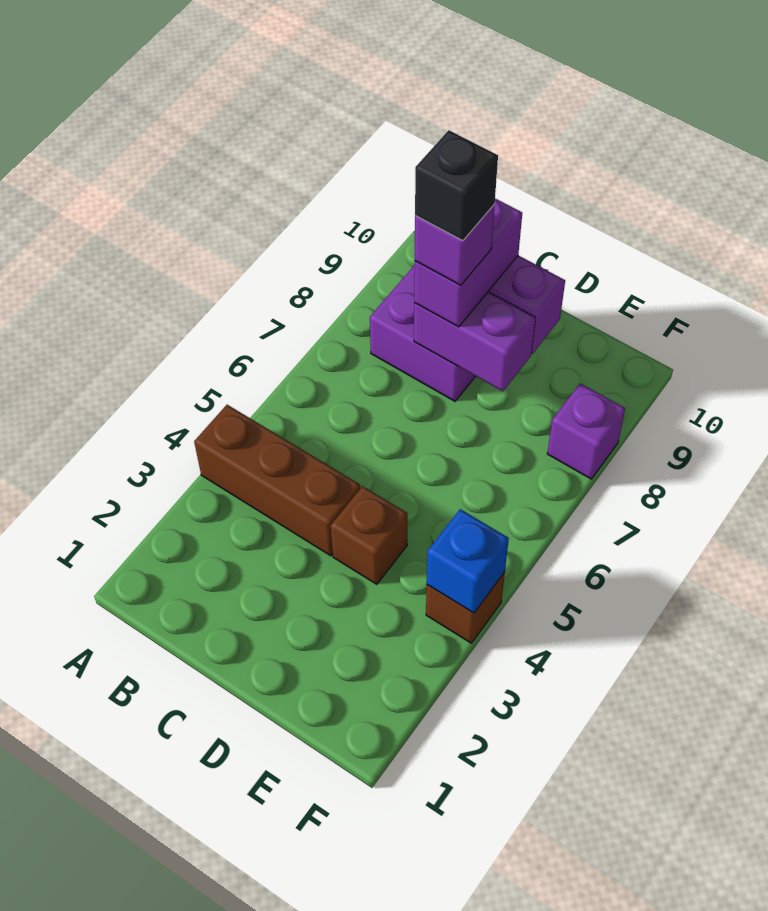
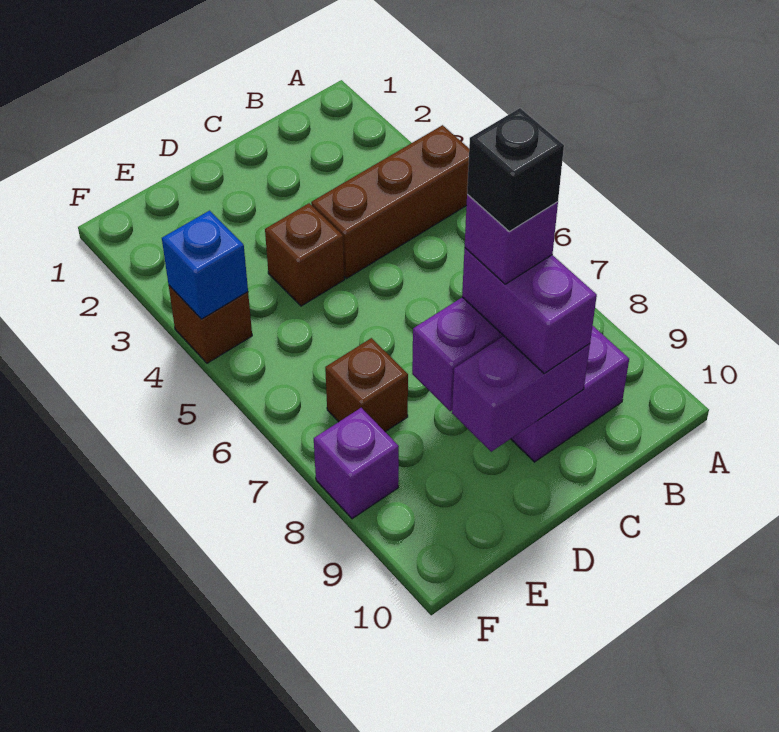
none -> brown brick E7 level 1

